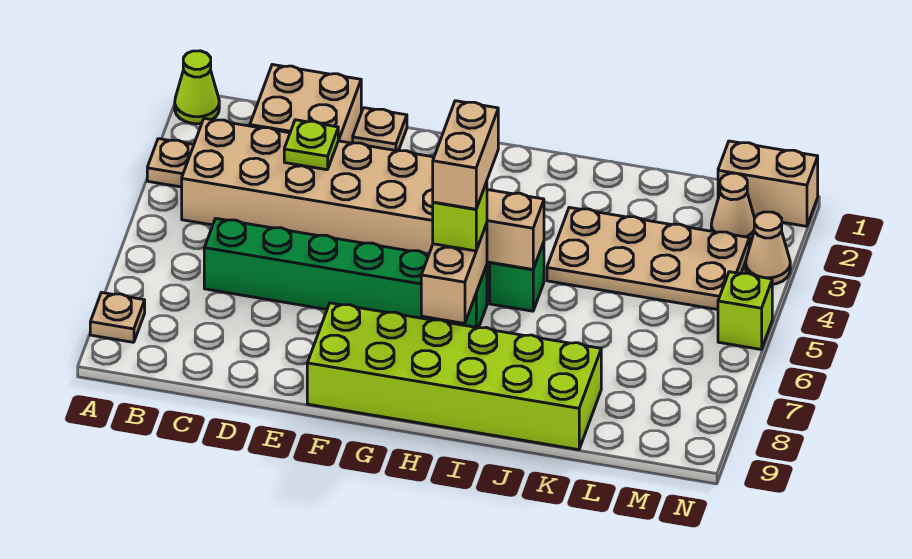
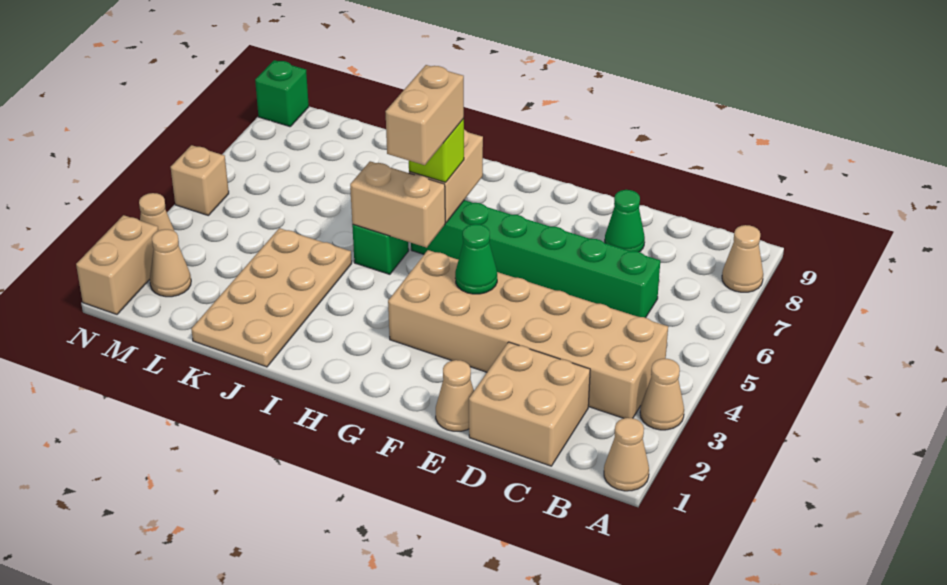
lime cone A1 level 1 -> tan cone A1 level 1
tan plate A3 level 1 -> tan cone A3 level 1
tan plate A8 level 1 -> tan cone A8 level 1
lime plate D3 level 2 -> none
none -> green cone D8 level 1
tan plate E1 level 1 -> tan cone E1 level 1
none -> green cone F4 level 2
lime brick F8:K9 level 1 -> none
tan plate J3:M4 level 1 -> tan plate J1:K4 level 1
tan brick M1:N1 level 1 -> tan brick N1:N2 level 1
lime brick N5 level 1 -> tan brick N5 level 1
none -> green brick N9 level 1

